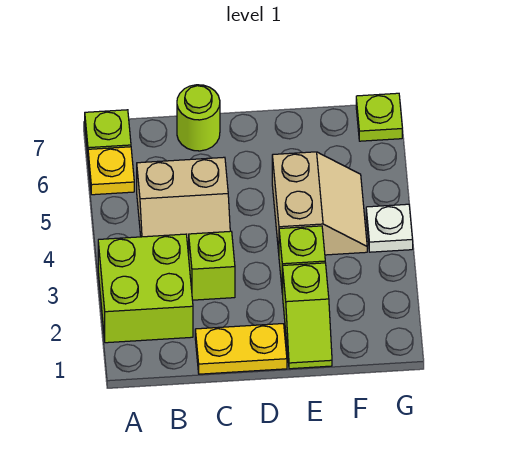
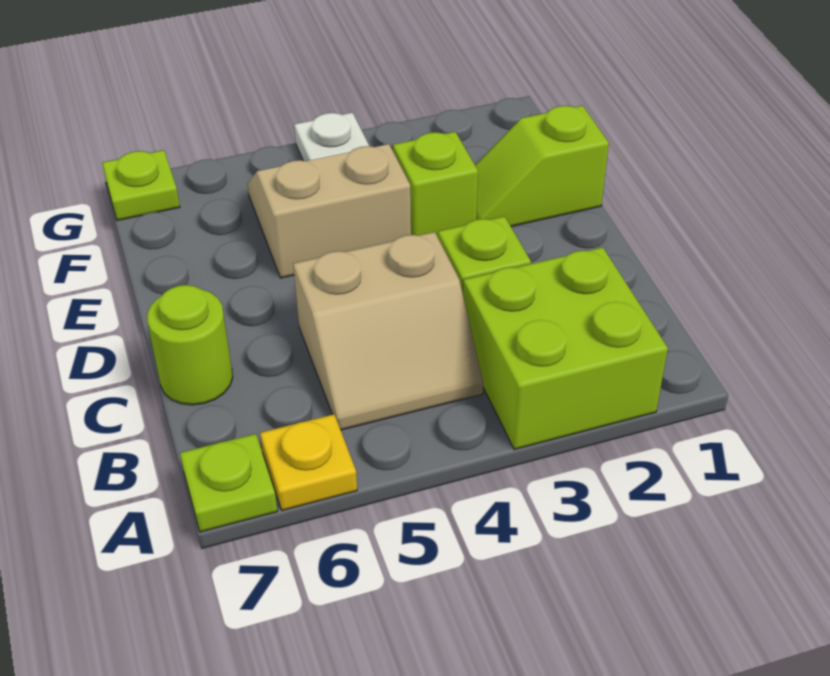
tan slope B4:C5 level 1 top 5 -> tan slope B4:C5 level 1 top C
yellow plate C1:D1 level 1 -> none
lime slope E1:E2 level 1 top 2 -> lime slope E1:E2 level 1 top 1

